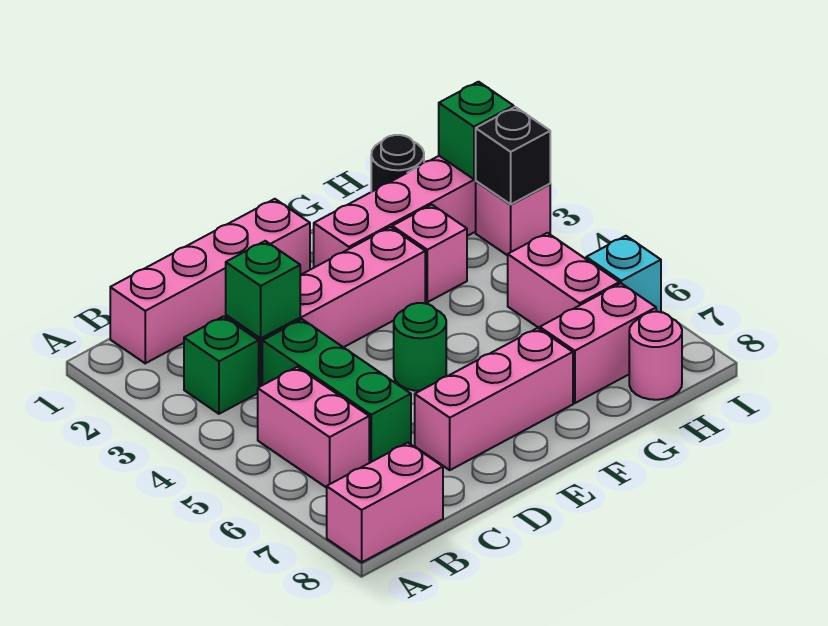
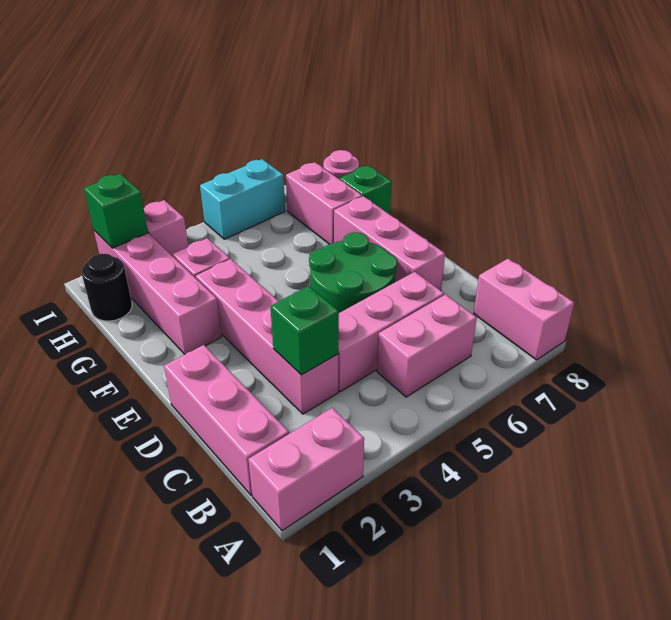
pink brick B1:E1 level 1 -> pink brick B1:D1 level 1
green brick B3 level 1 -> green brick G8 level 1
green brick C4:C6 level 1 -> pink brick C4:C6 level 1
green round brick E5 level 1 -> green round brick D5:E6 level 1
pink brick H5:H6 level 1 -> pink brick A1:A2 level 1
black brick I3 level 2 -> none
cyan brick I6 level 1 -> cyan brick I5:I6 level 1

